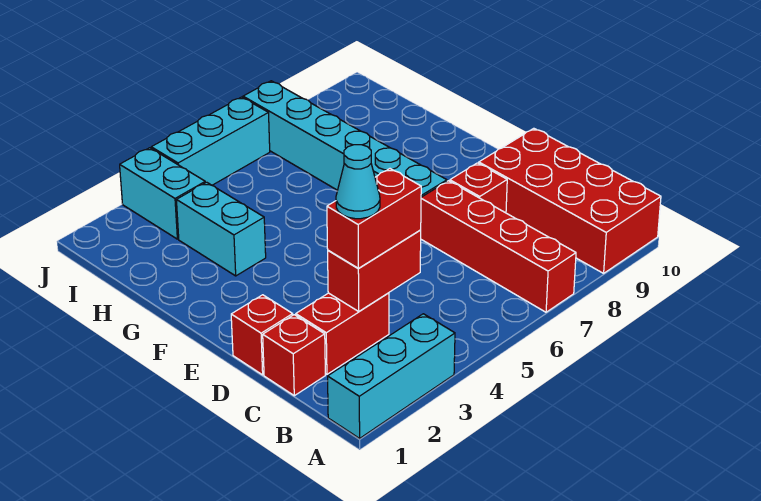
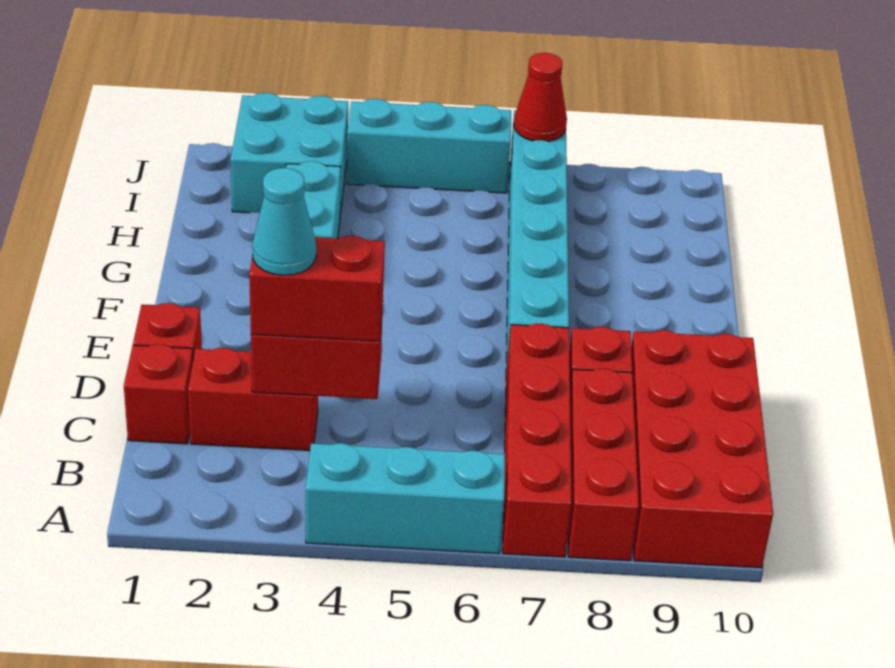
cyan brick A1:A3 level 1 -> cyan brick A4:A6 level 1
none -> red brick A8:C8 level 1
cyan brick I3:J3 level 1 -> cyan brick I2:J3 level 1
none -> red cone J7 level 2

